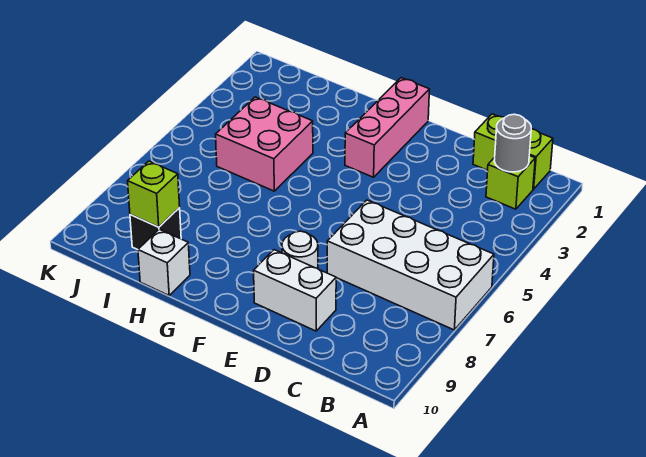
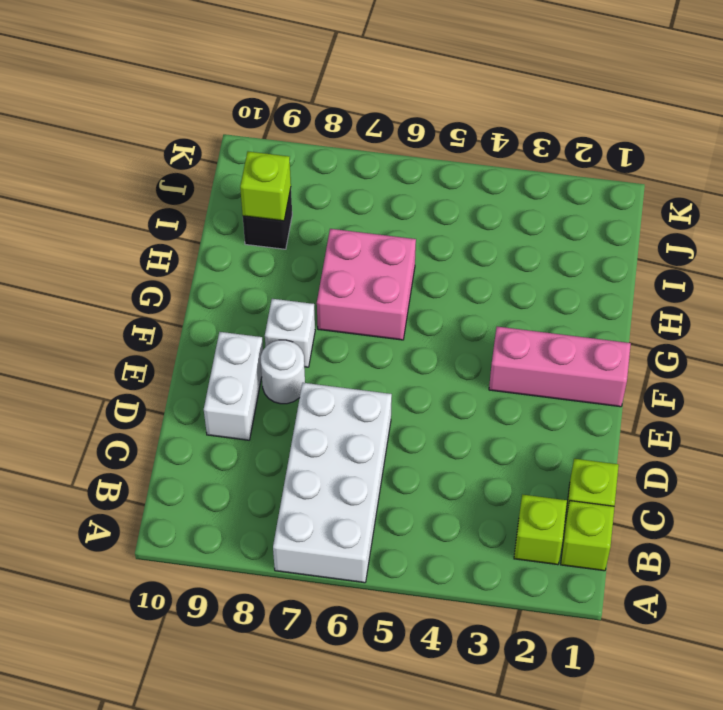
grey round brick B2 level 2 -> none
pink brick H4:I5 level 1 -> pink brick G6:H7 level 1
white brick H10 level 1 -> white brick F8 level 1

